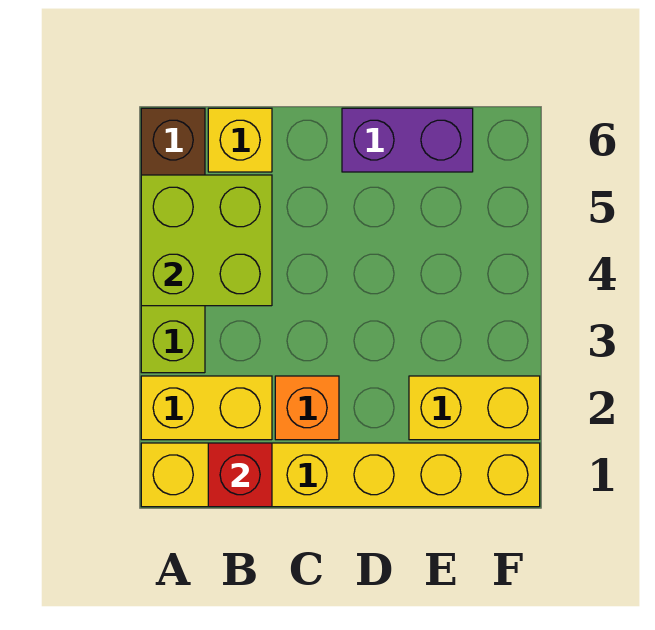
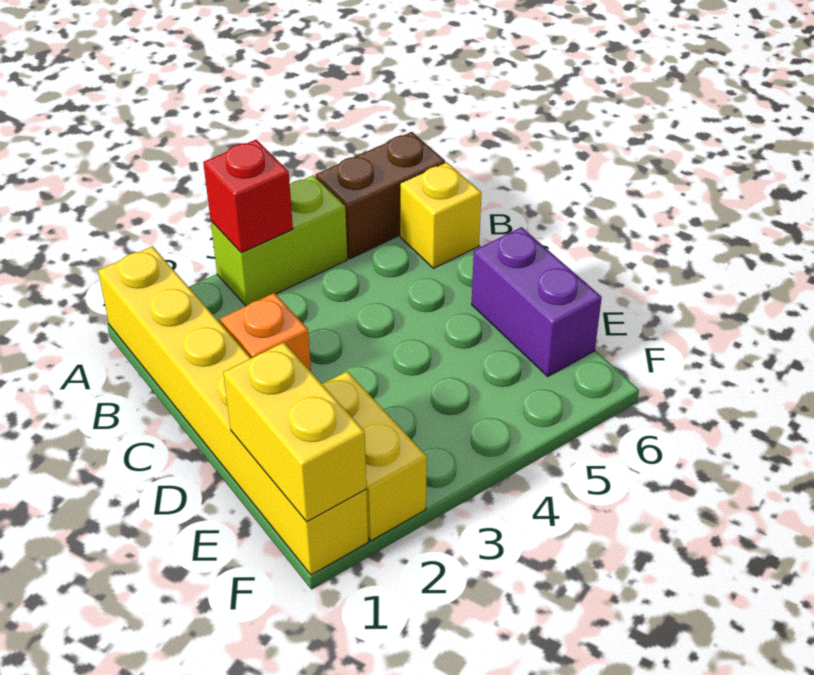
yellow brick A2:B2 level 1 -> yellow brick E1:F1 level 2
lime brick A4:B5 level 2 -> none
red brick B1 level 2 -> red brick A3 level 2

